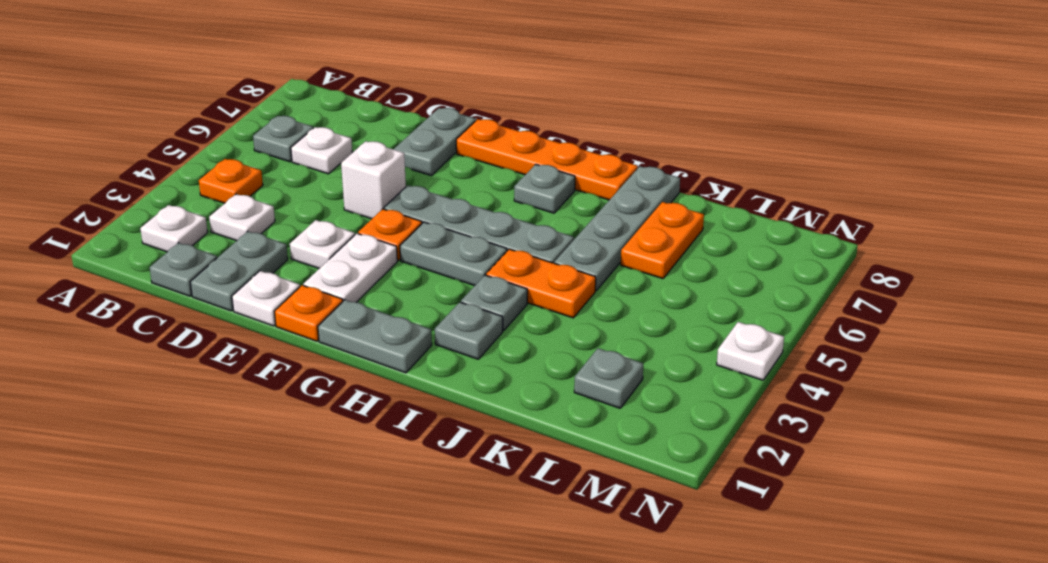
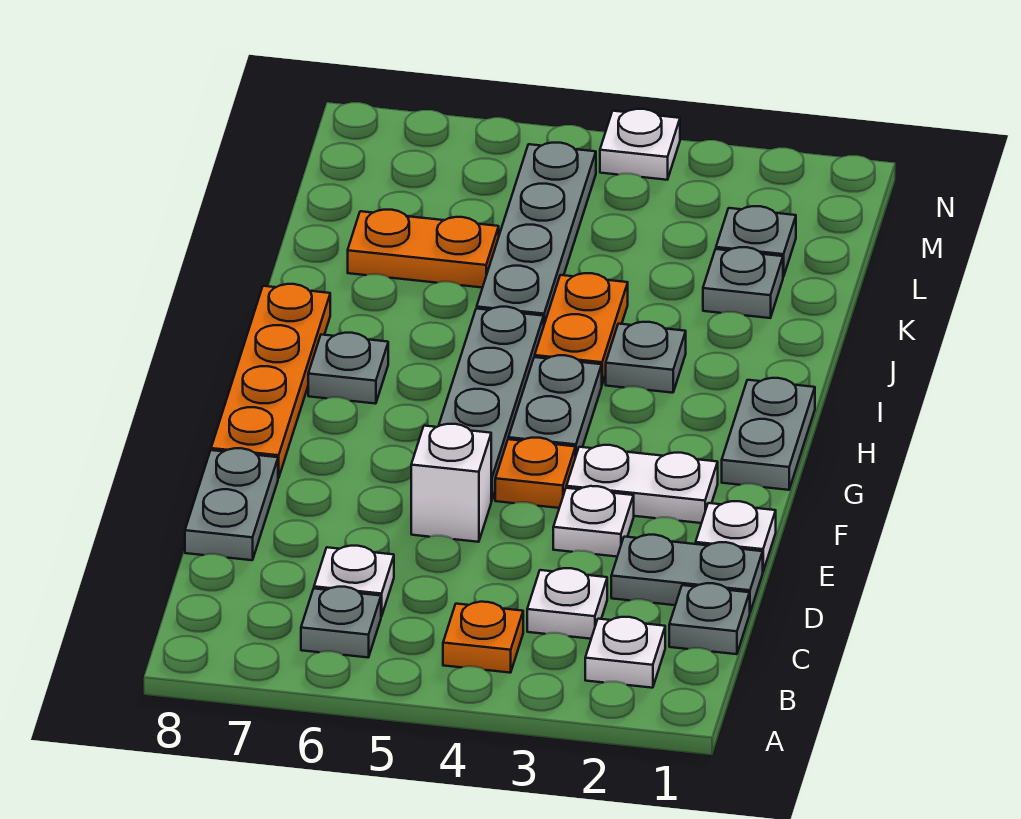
grey plate E7:E8 level 1 -> grey plate D8:E8 level 1
orange plate F1 level 1 -> none
grey plate I2 level 1 -> grey plate K2 level 1
grey plate J5:J8 level 1 -> grey plate J5:M5 level 1

